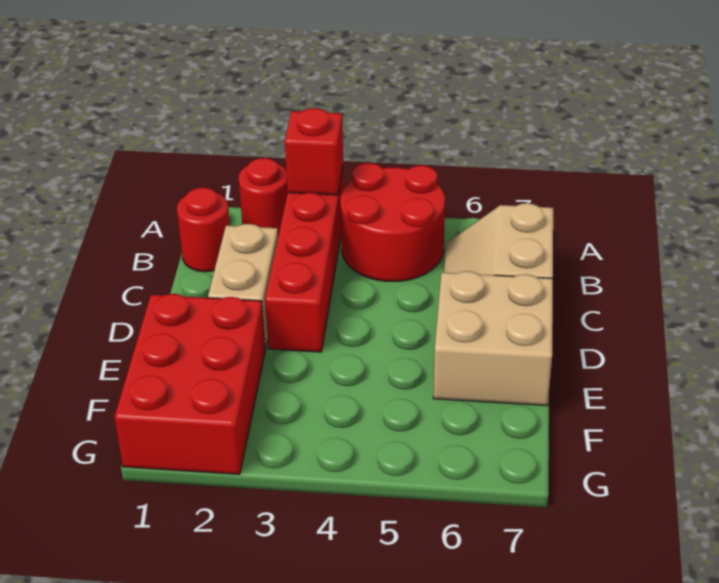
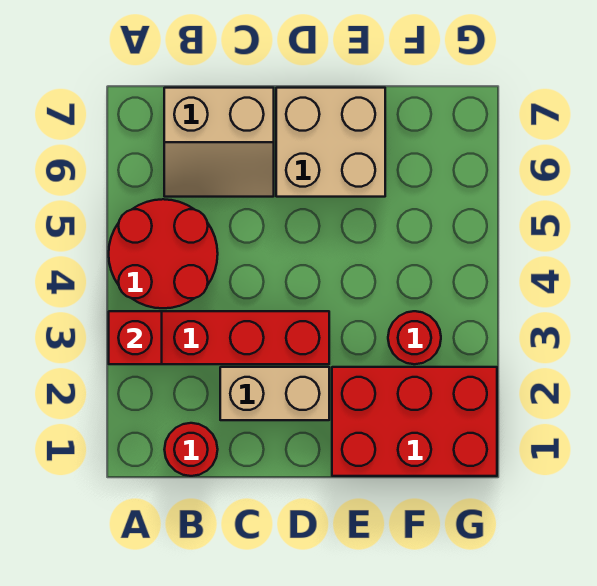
red round brick A2 level 1 -> red round brick F3 level 1

